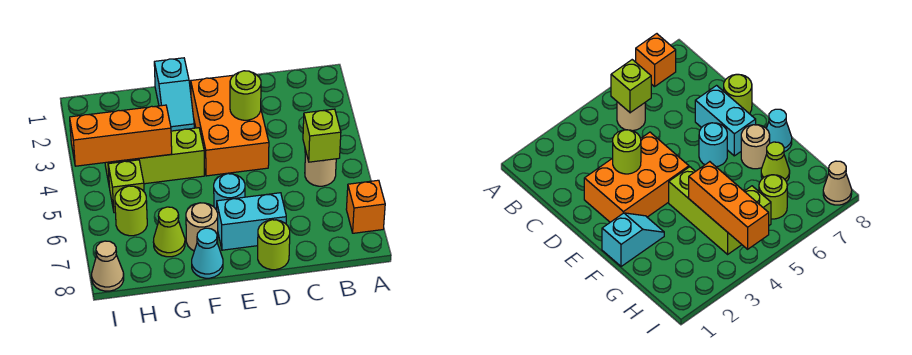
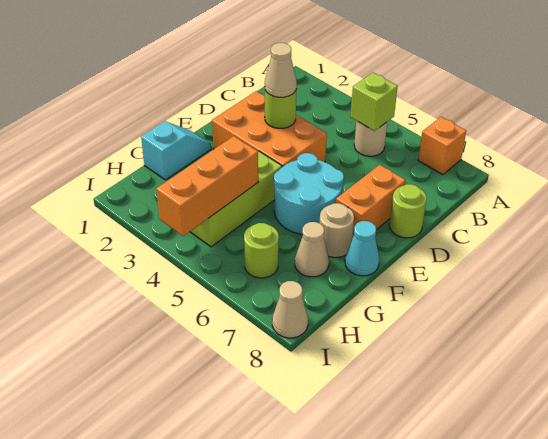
none -> tan cone D3 level 3
cyan brick D7:E7 level 1 -> orange brick D7:E7 level 1
cyan round brick E6 level 1 -> cyan round brick E5:F6 level 1
cyan slope F1:F2 level 1 top 1 -> cyan slope F1:G1 level 1 top G
lime cone G7 level 1 -> tan cone G7 level 1
lime brick H5 level 1 -> none

